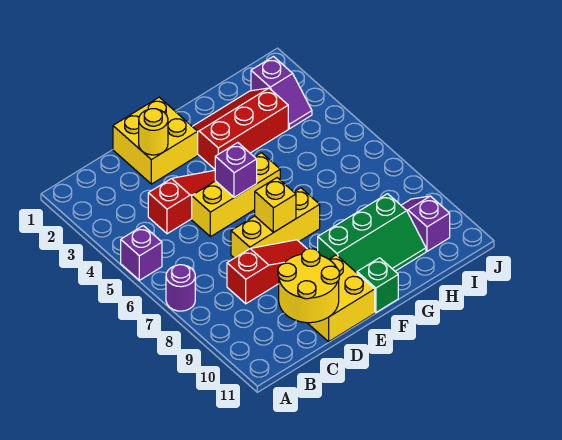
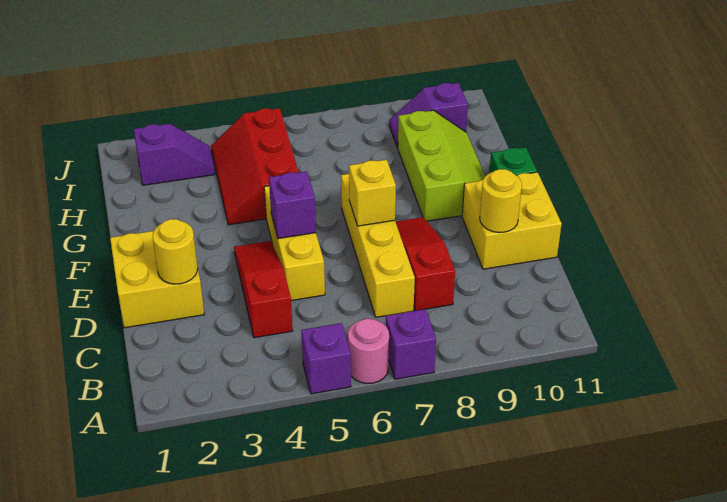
none -> pink round brick A6 level 1
purple round brick A7 level 1 -> purple brick A7 level 1
yellow round brick C10:D11 level 2 -> yellow round brick D10 level 2
yellow brick D7:F7 level 1 -> yellow brick C7:F7 level 1
red slope F2:H3 level 1 top 3 -> red slope G4:I5 level 1 top 5
green slope F9:H10 level 1 top 9 -> lime slope F9:H10 level 1 top 9

